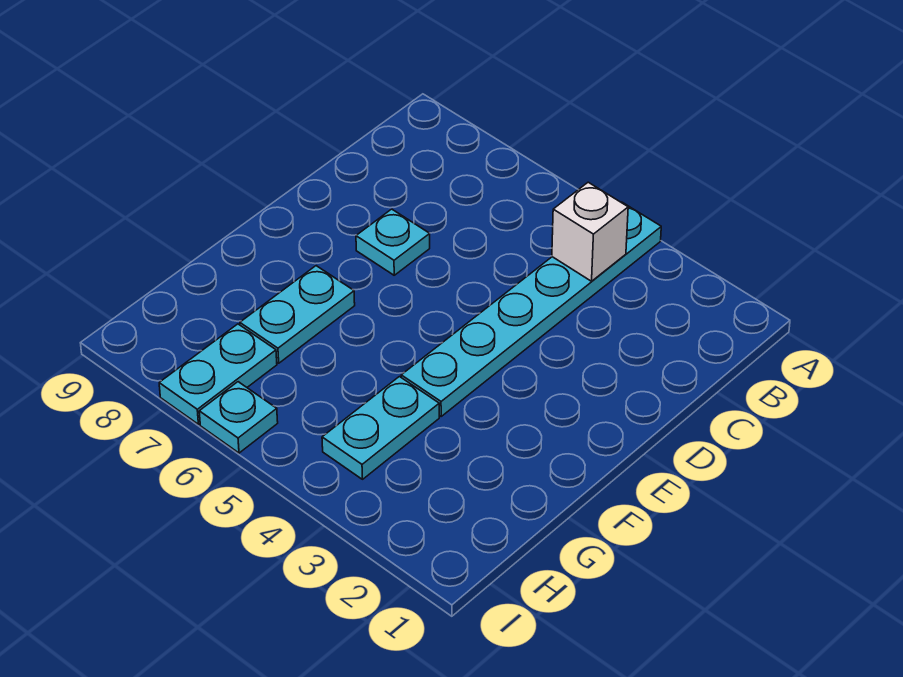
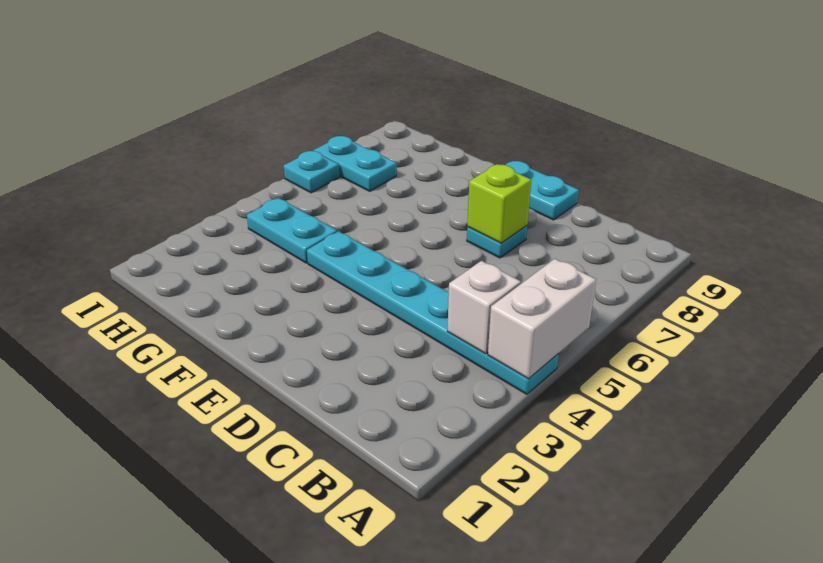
none -> white brick A4:A5 level 2
none -> lime brick D7 level 2
cyan plate F7:G7 level 1 -> cyan plate D9:E9 level 1

